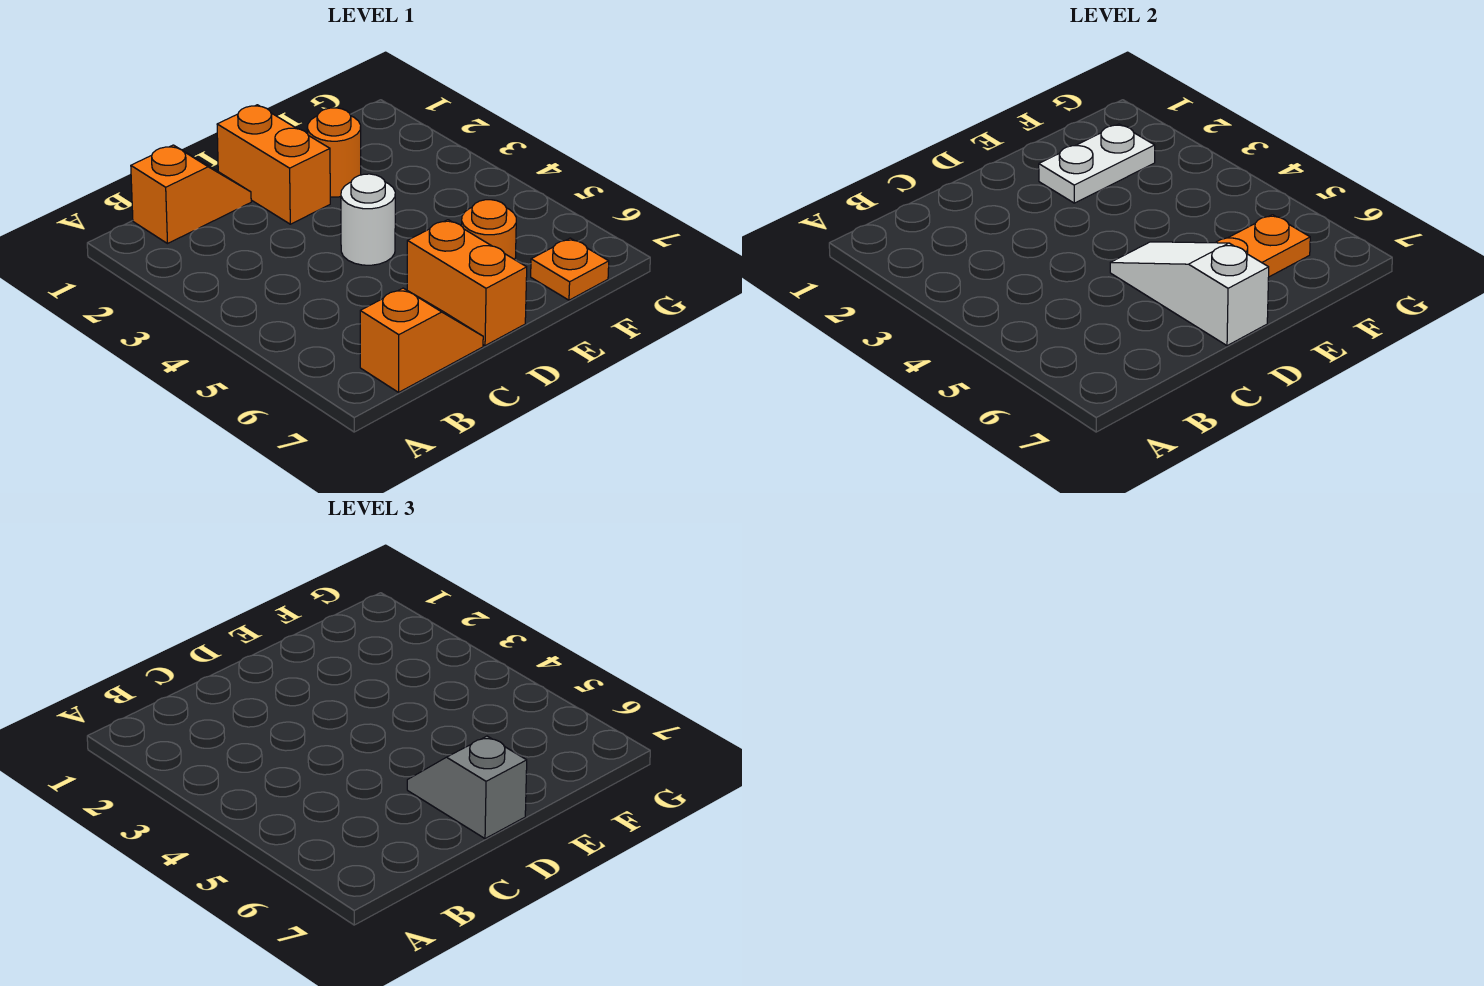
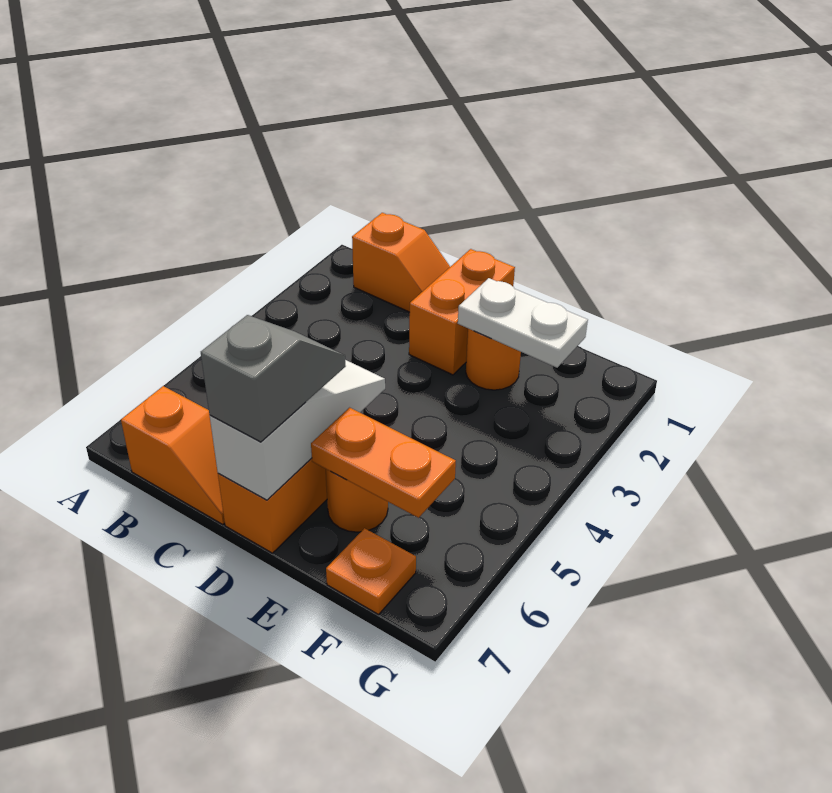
white round brick D4 level 1 -> none

